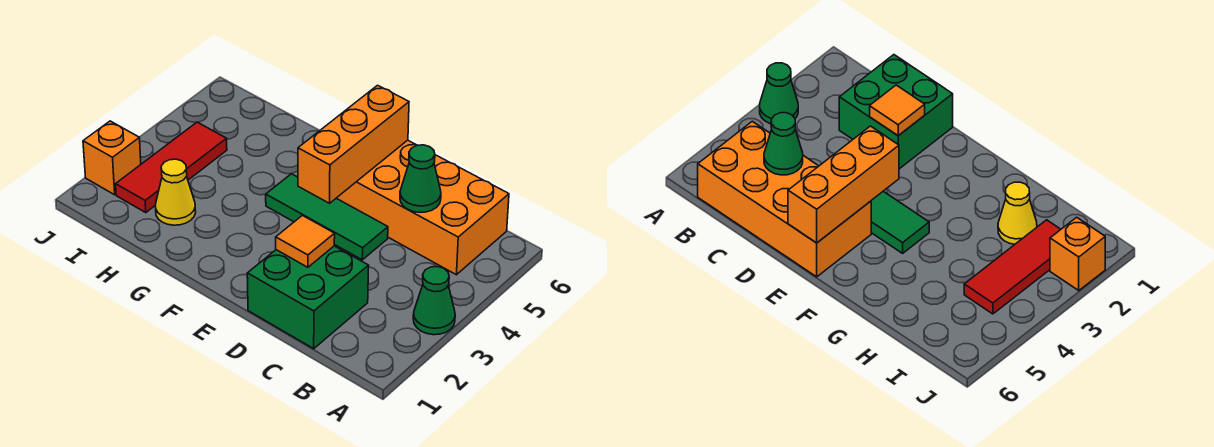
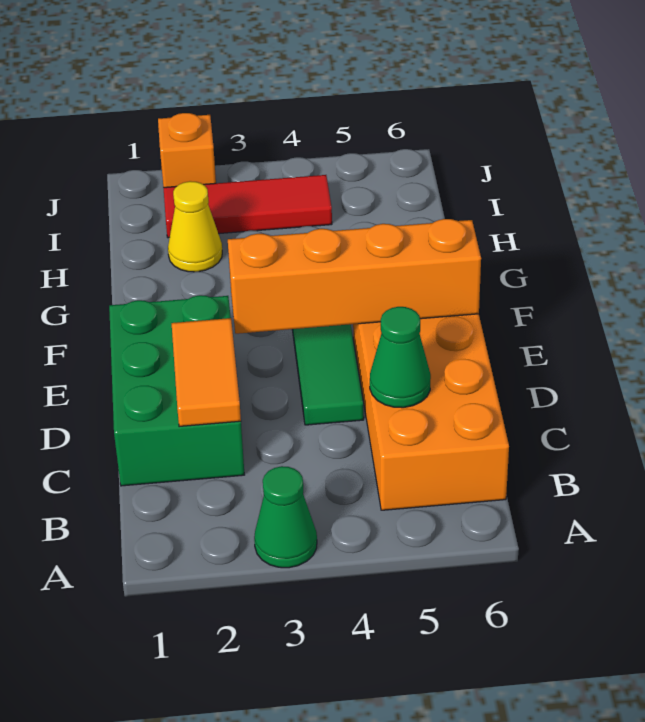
green brick C1:D2 level 1 -> green brick C1:E2 level 1
orange tile D2 level 2 -> orange tile C2:D2 level 2
orange brick E4:E6 level 2 -> orange brick E3:E6 level 2

